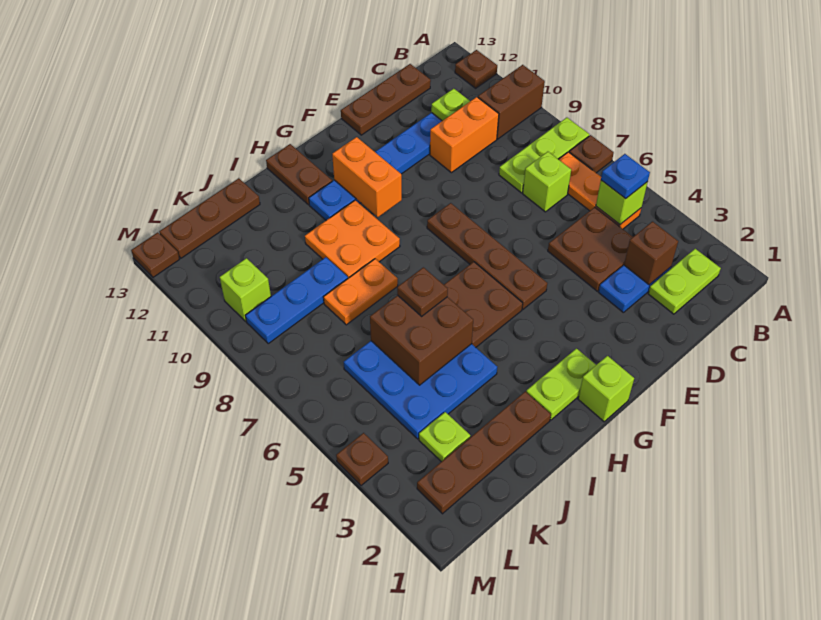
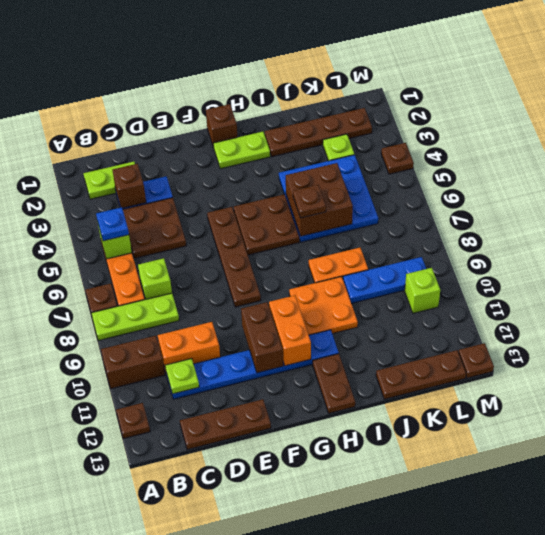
none -> brown brick F10:F11 level 2
lime brick G1 level 1 -> brown brick G1 level 1

